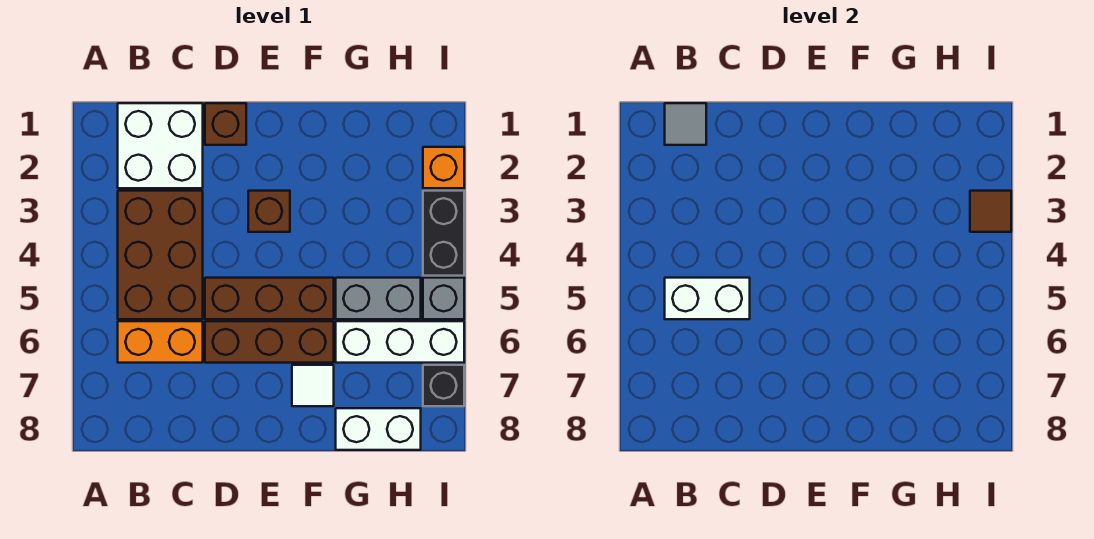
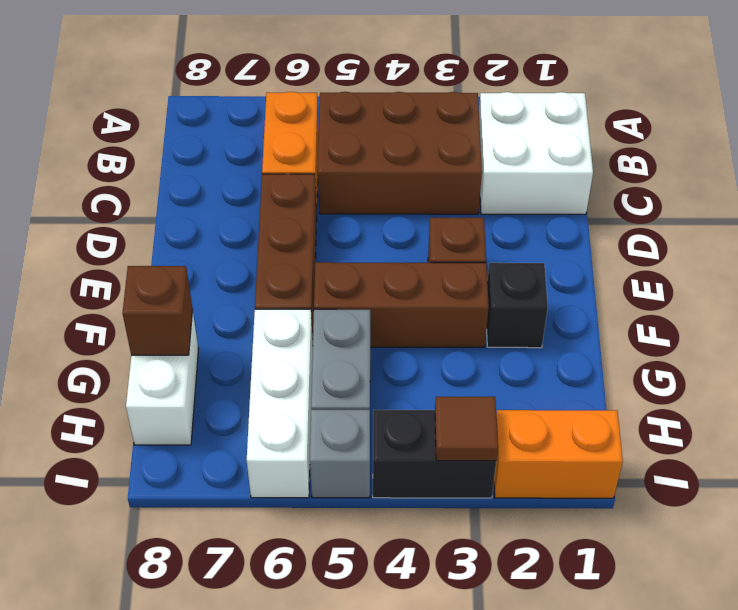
grey tile B1 level 2 -> none
white brick B5:C5 level 2 -> none
brown brick D1 level 1 -> brown brick G8 level 2
brown brick D5:F5 level 1 -> brown brick F3:F5 level 1
white tile F7 level 1 -> none
orange brick I2 level 1 -> orange brick I1:I2 level 1
black brick I7 level 1 -> black brick F2 level 1

